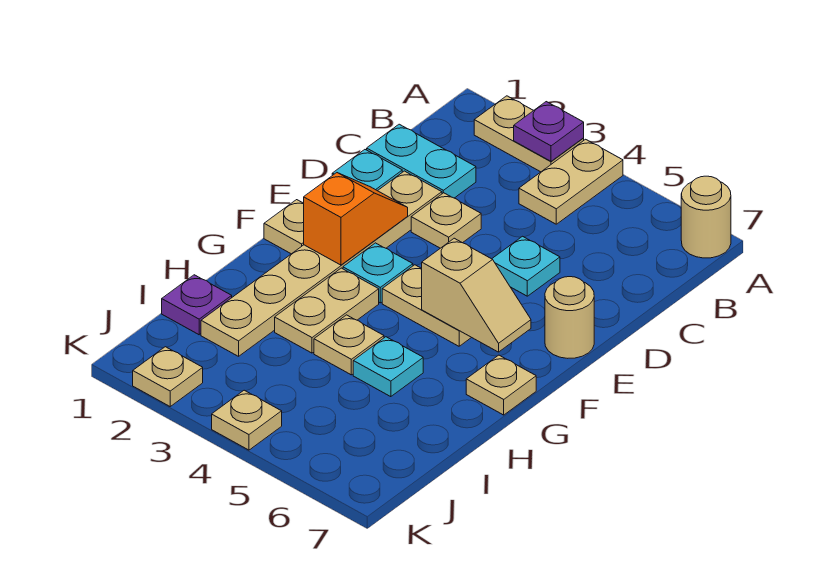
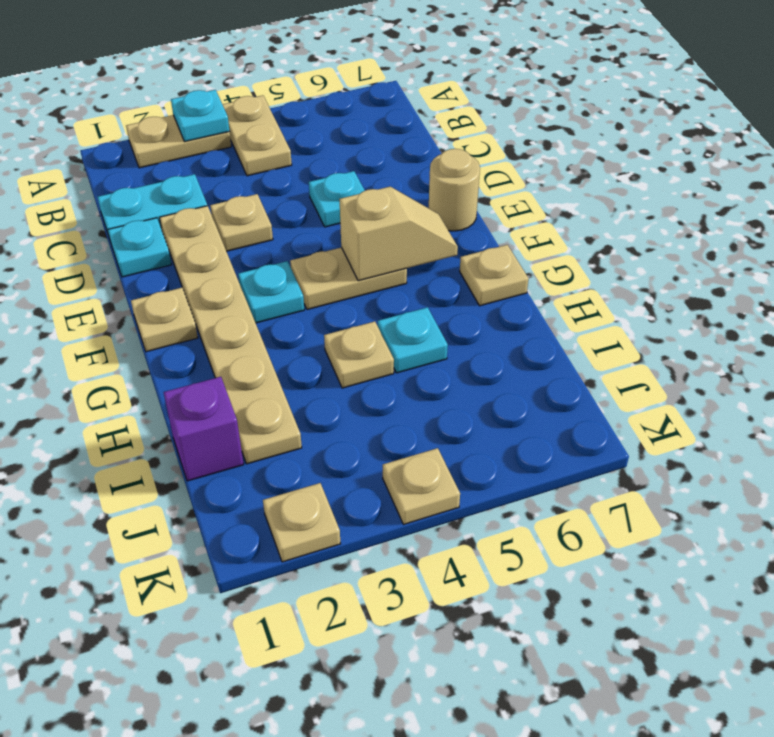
purple plate A3 level 2 -> cyan plate A3 level 2
tan round brick A7 level 1 -> none
orange slope E2:F2 level 2 top F -> none
tan plate G3:H3 level 1 -> none
purple plate I1 level 1 -> purple brick I1 level 1

